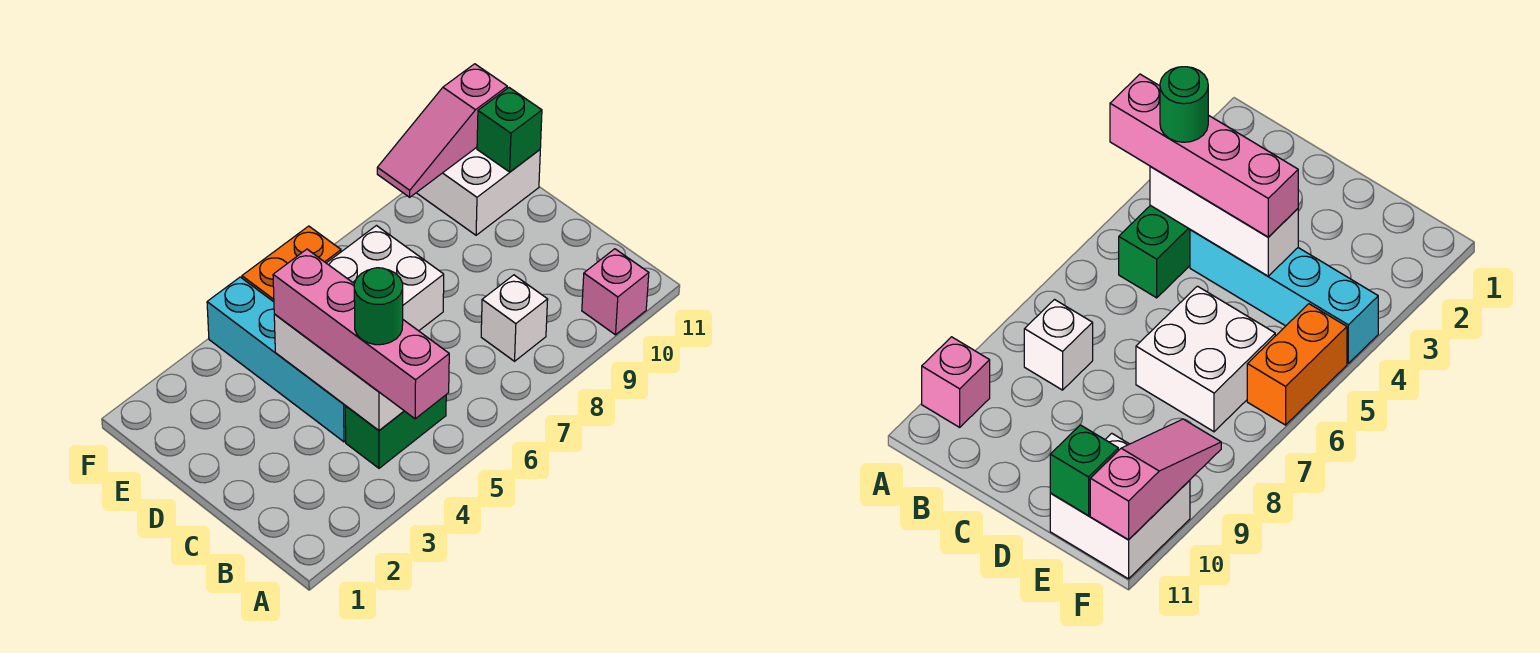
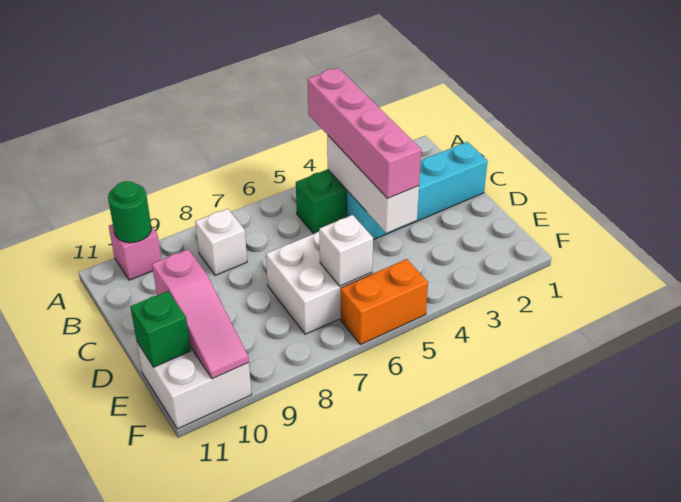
green round brick B4 level 4 -> green round brick A10 level 2
cyan brick C4:F4 level 1 -> cyan brick C1:C4 level 1
none -> white brick E6 level 2
pink slope F9:F11 level 2 top 11 -> pink slope D10:F10 level 2 top D

